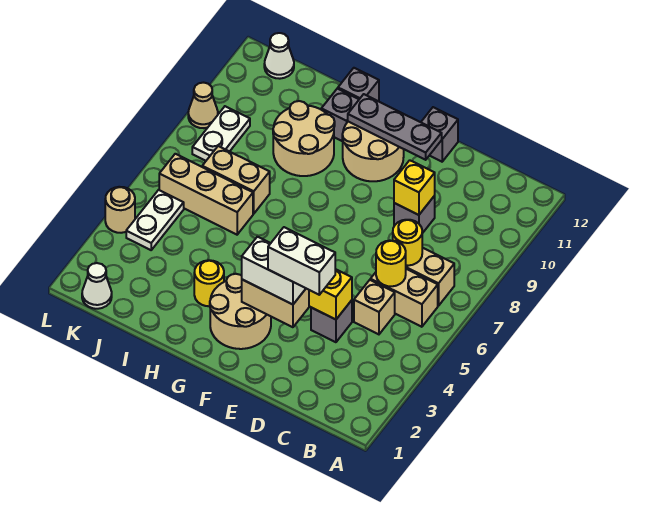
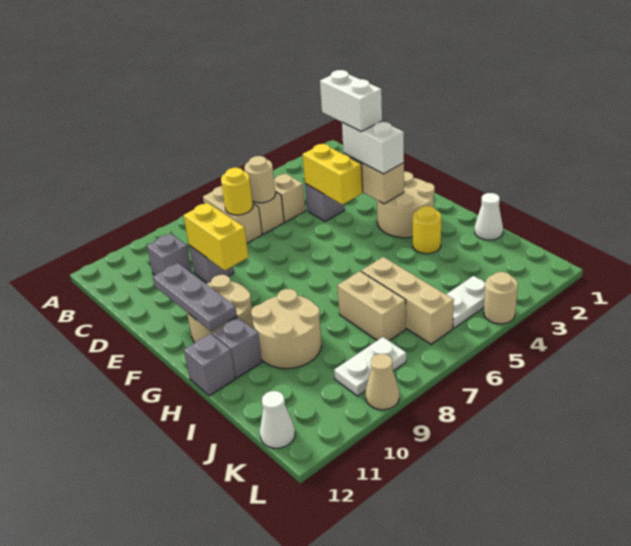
yellow round brick C6 level 2 -> tan round brick C6 level 2
yellow brick D9 level 2 -> yellow brick D9:E9 level 2
grey brick E12 level 1 -> grey brick C10 level 1
white cone K1 level 1 -> white cone I1 level 1

